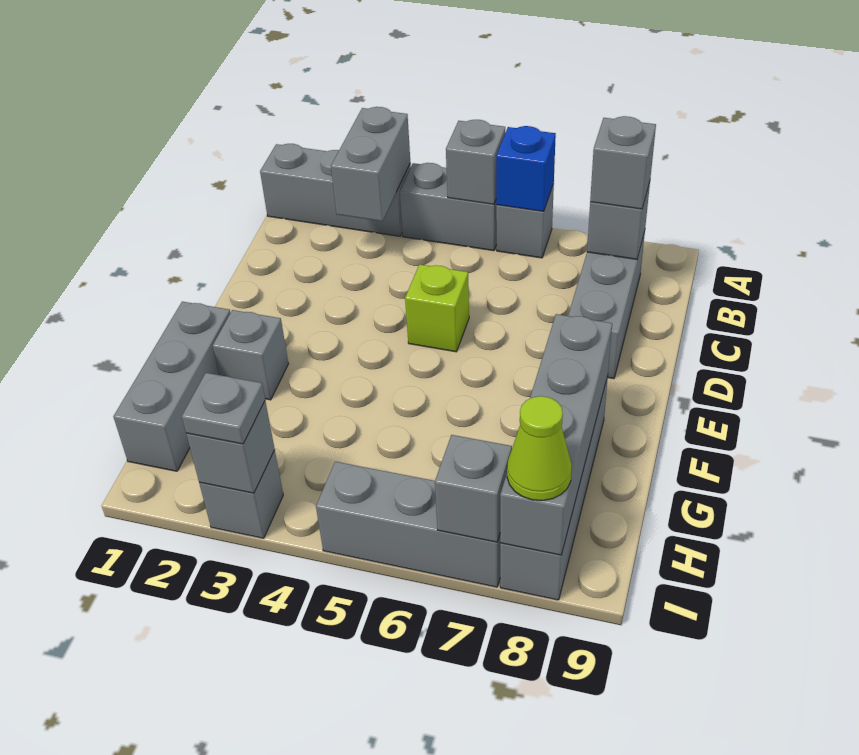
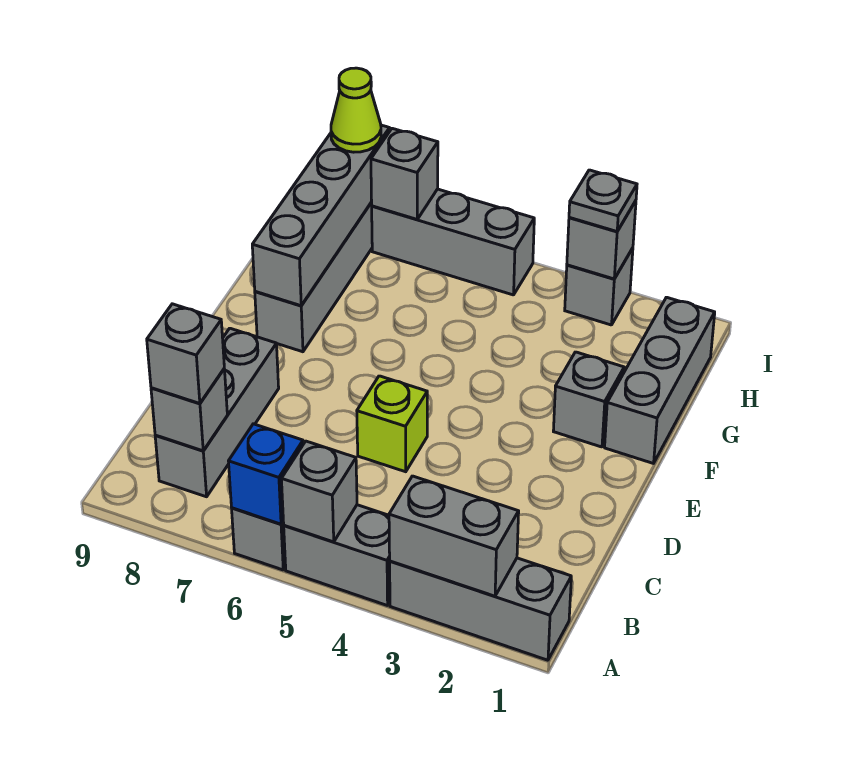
grey brick A3:B3 level 2 -> grey brick A2:A3 level 2

